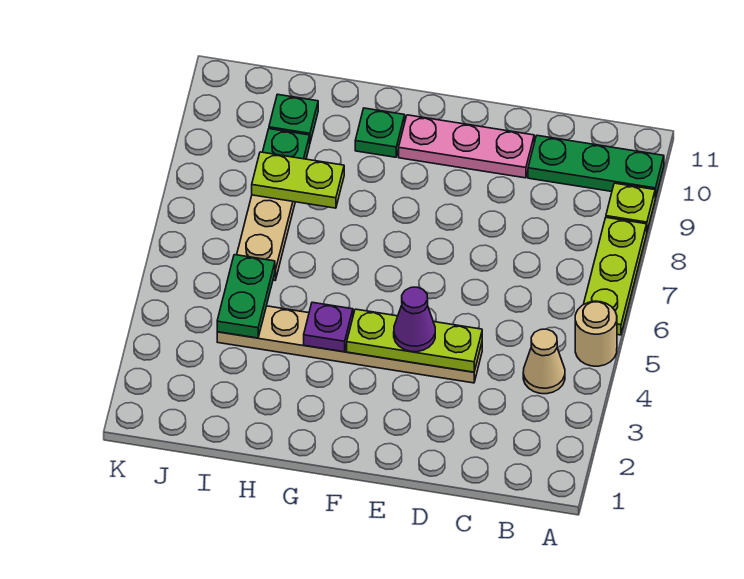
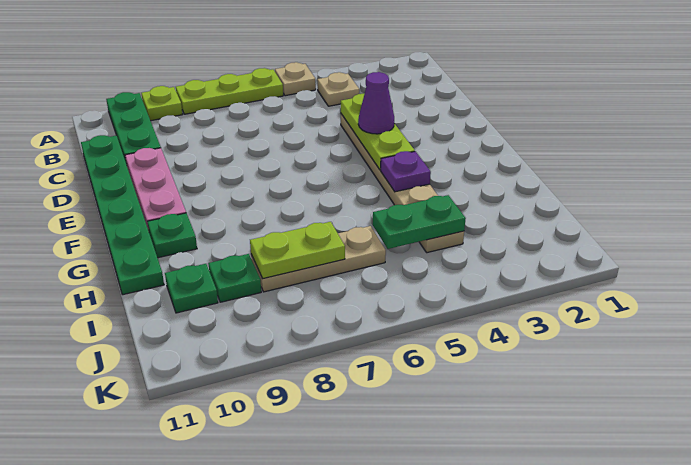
tan round brick A5 level 1 -> tan plate A5 level 1
tan cone B4 level 1 -> tan plate B4 level 1
none -> green plate C11:H11 level 1
lime plate H8:I8 level 2 -> lime plate I7:I8 level 2

